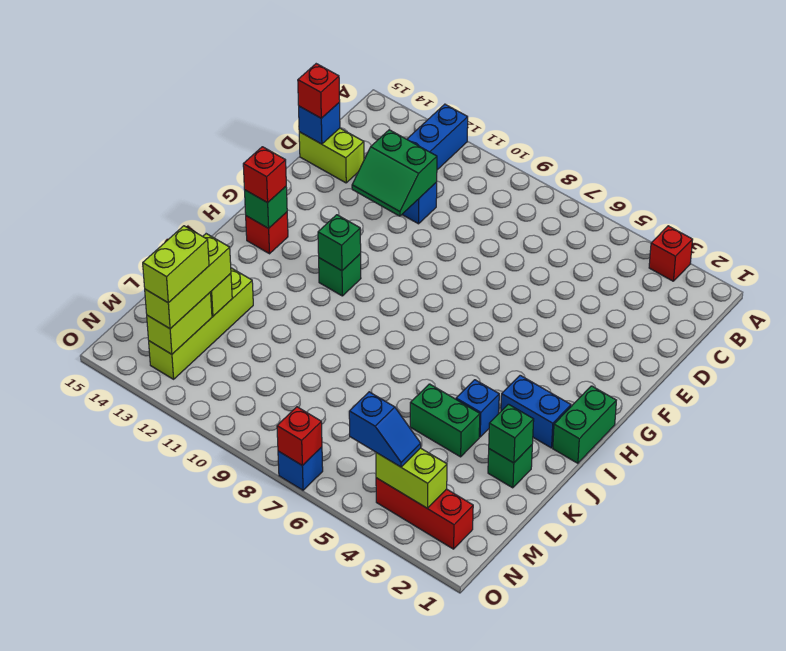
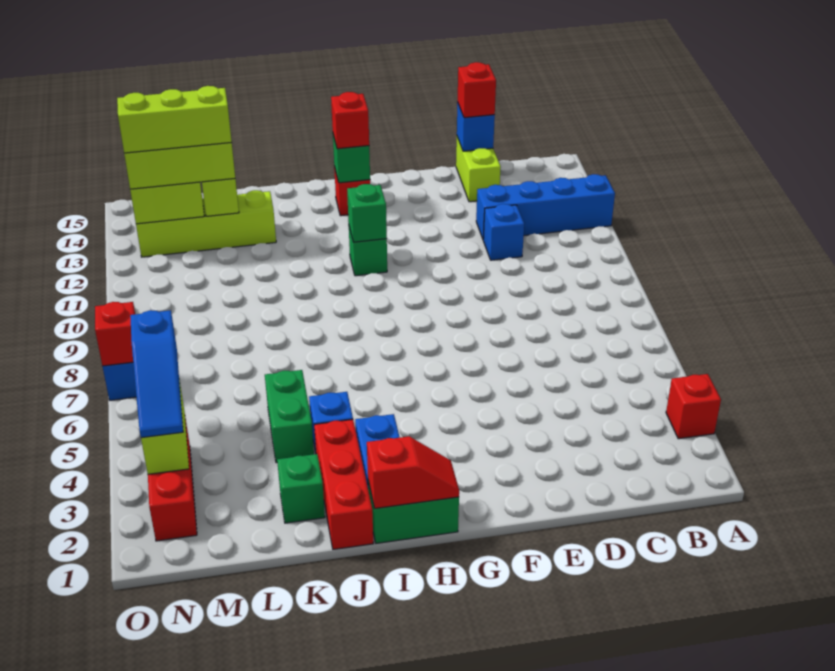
green slope D11:E12 level 2 top D -> none
none -> red slope H1:I1 level 2 top I
none -> red brick J1:J3 level 1
green brick K2 level 2 -> none
lime brick M13:N13 level 4 -> lime brick L13:N13 level 4
blue slope N4:N5 level 3 top 5 -> blue slope N3:N5 level 3 top 5

